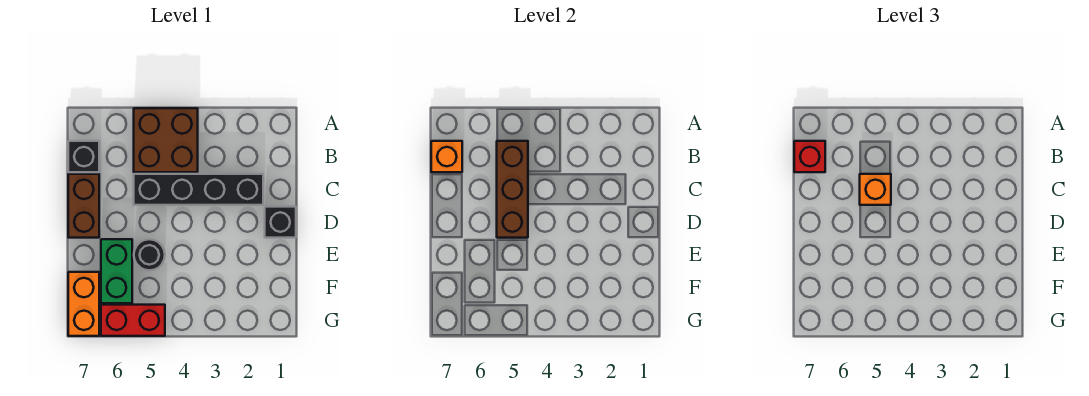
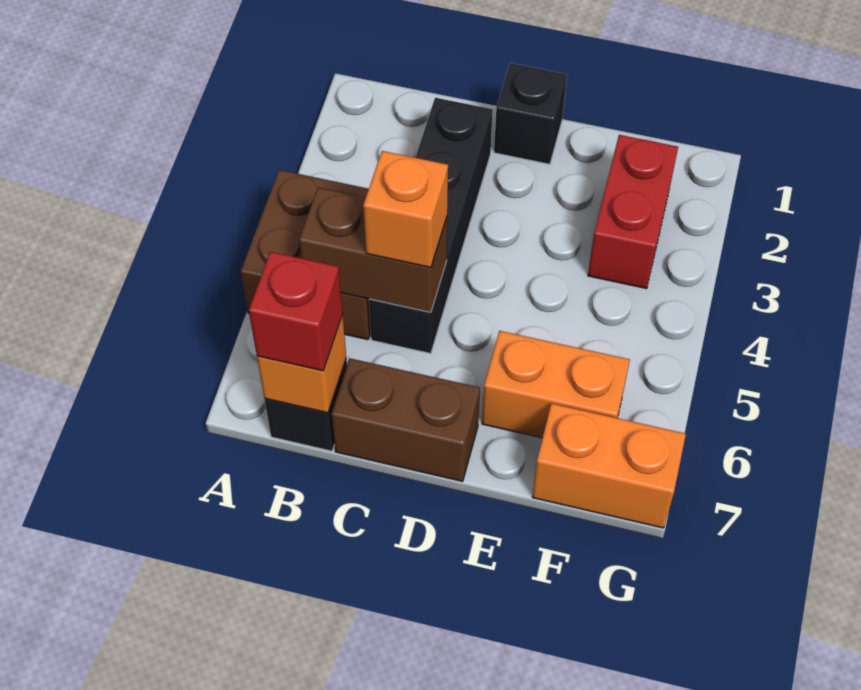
brown brick B5:D5 level 2 -> brown brick B5:C5 level 2
black round brick E5 level 1 -> none
green brick E6:F6 level 1 -> orange brick E6:F6 level 1
red brick G5:G6 level 1 -> red brick F2:F3 level 1

